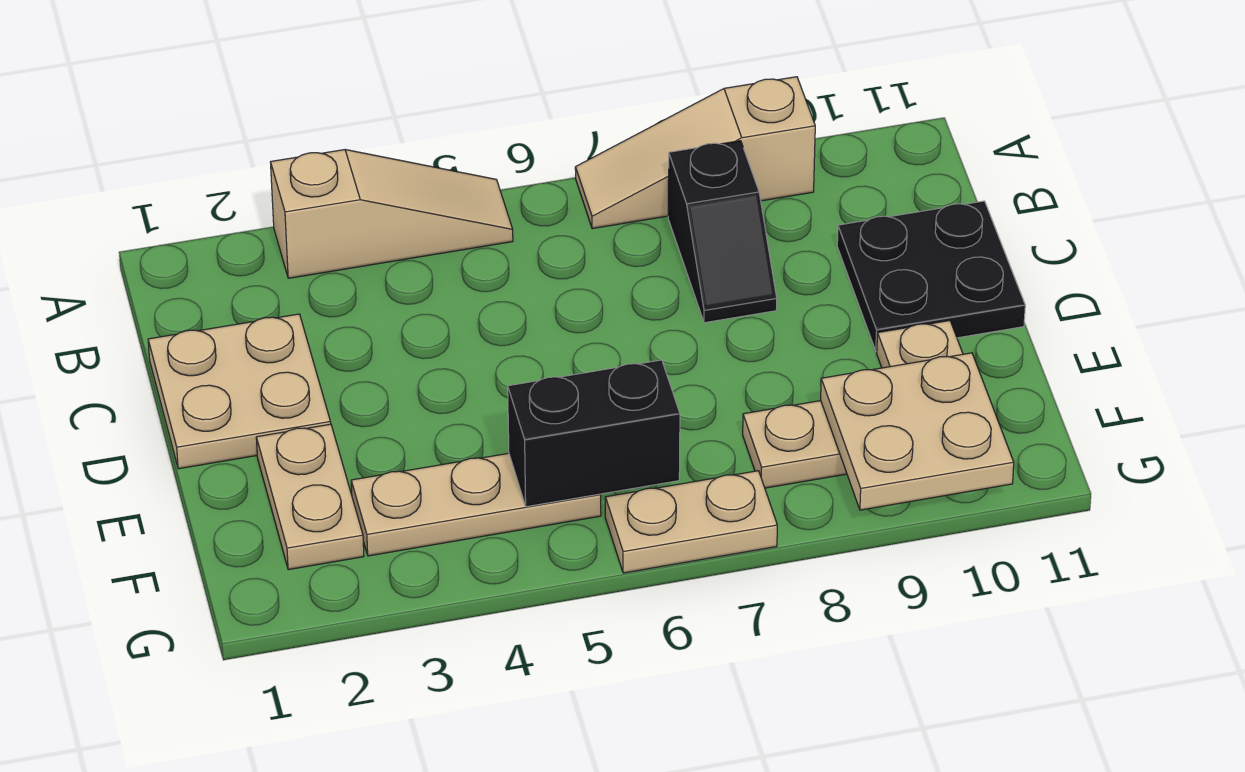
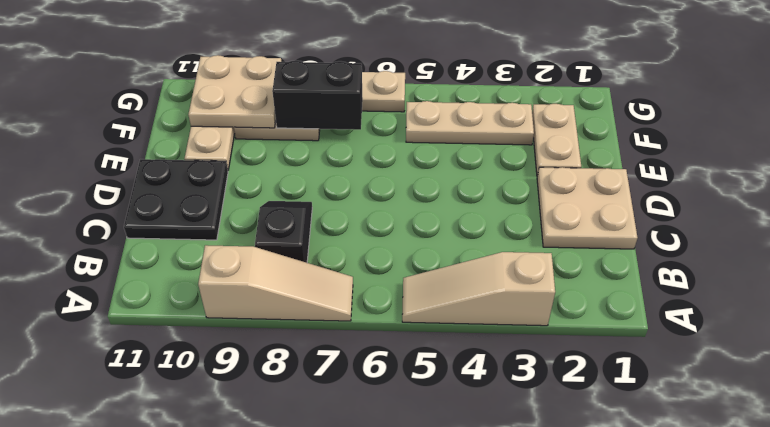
black brick F5:F6 level 2 -> black brick F7:F8 level 2

